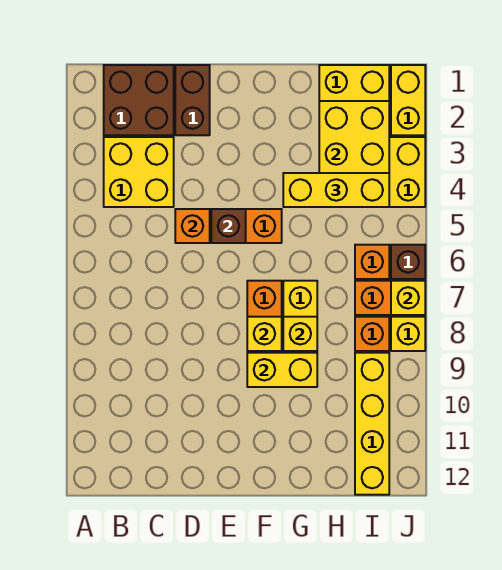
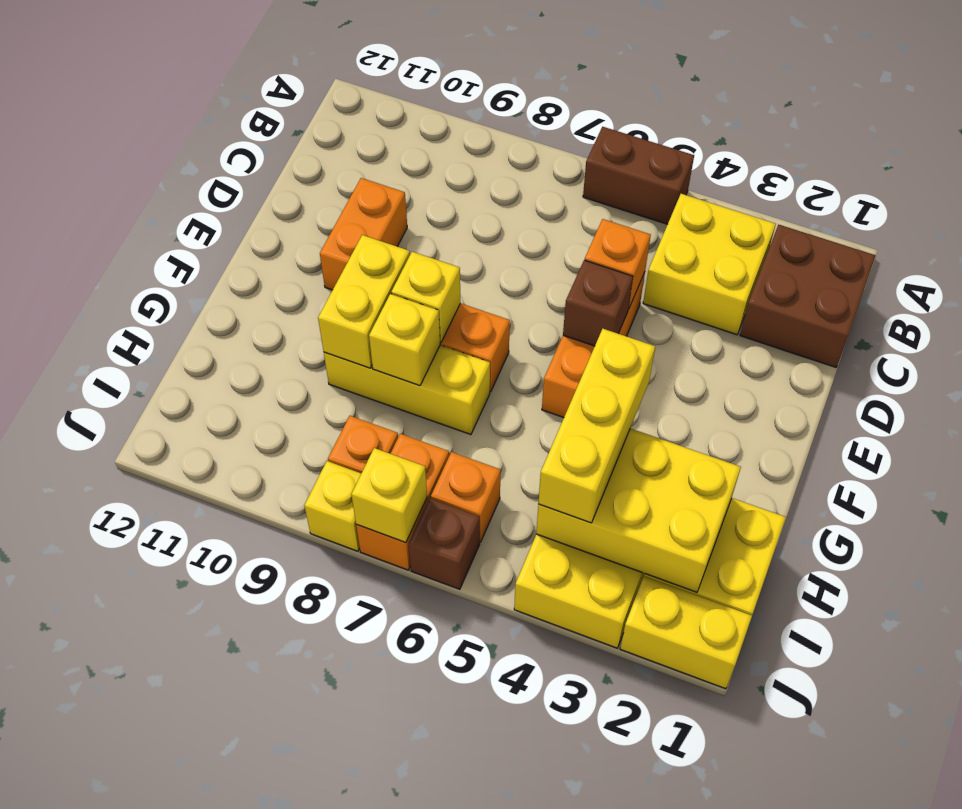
brown brick D1:D2 level 1 -> brown brick A5:A6 level 1
none -> orange brick D10:E10 level 1
yellow brick I9:I12 level 1 -> none

